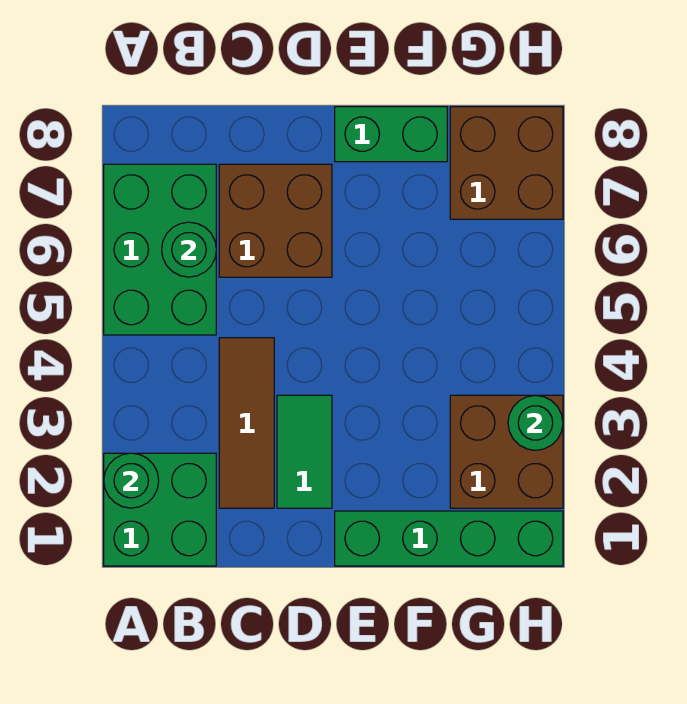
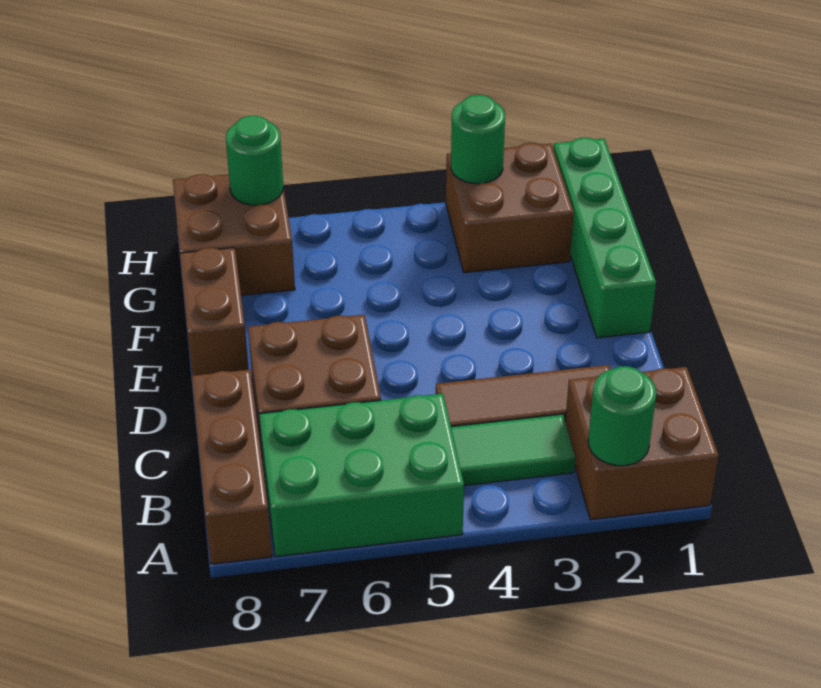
green brick A1:B2 level 1 -> brown brick A1:B2 level 1
none -> brown brick A8:C8 level 1
green round brick B6 level 2 -> green round brick H7 level 2
green tile D2:D3 level 1 -> green tile B3:B4 level 1
green brick E8:F8 level 1 -> brown brick E8:F8 level 1

